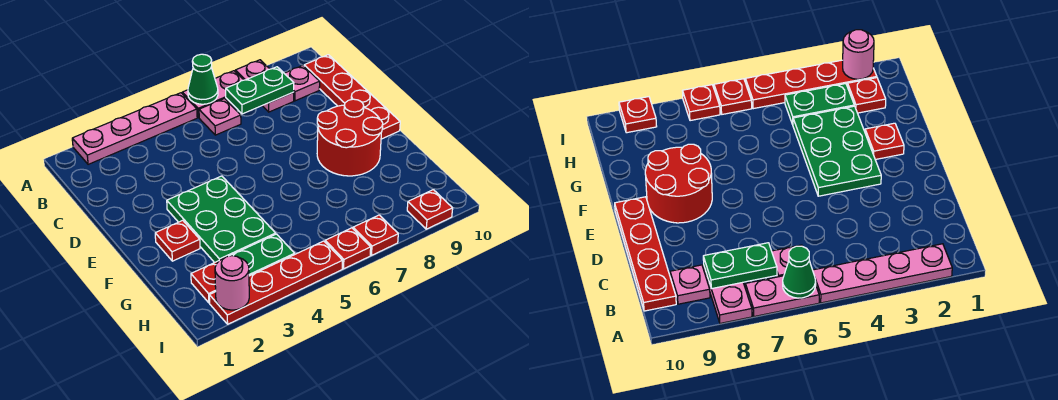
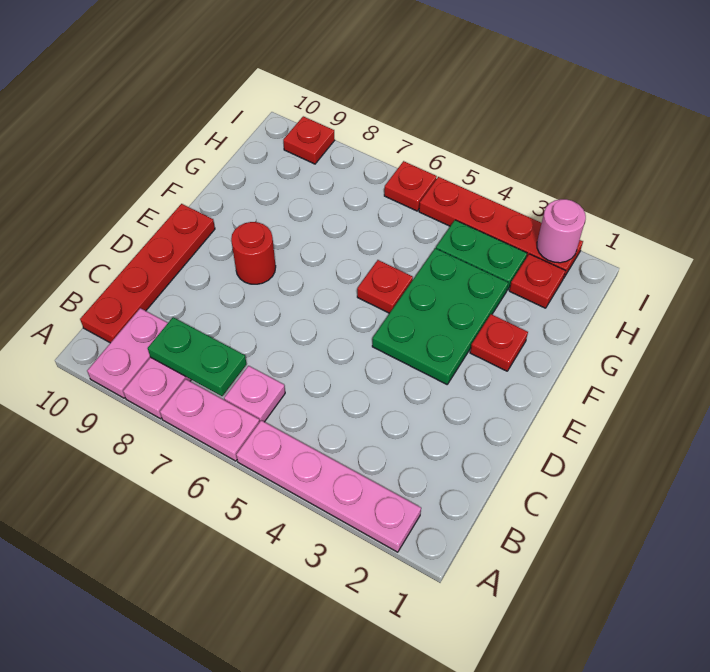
green cone A6 level 2 -> none
pink plate B9 level 1 -> pink plate A9:B9 level 1
red round brick E8:F9 level 1 -> red round brick E8 level 1
red plate I7 level 1 -> red plate F5 level 1

